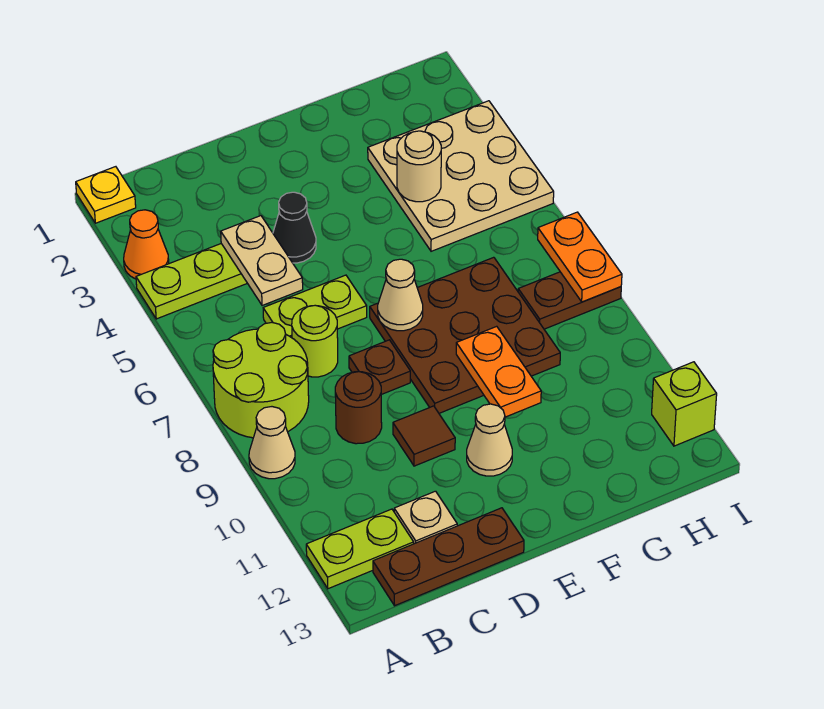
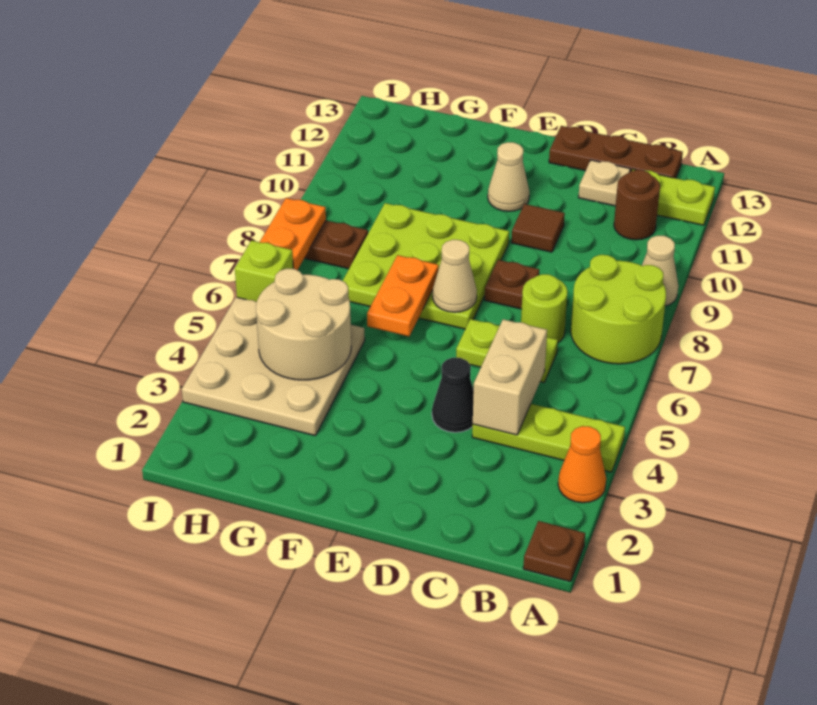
yellow plate A1 level 1 -> brown plate A1 level 1
tan plate C4:C5 level 2 -> tan brick C4:C5 level 2
brown round brick C9 level 1 -> brown round brick B11 level 1
brown plate E7:G9 level 1 -> lime plate E7:G9 level 1
orange plate F9:F10 level 2 -> orange plate F6:F7 level 2
tan round brick G4 level 2 -> tan round brick G4:H5 level 2
lime brick I12 level 1 -> lime brick I6 level 1

